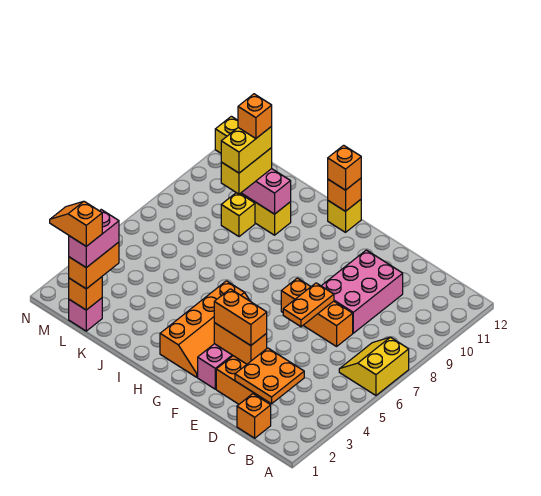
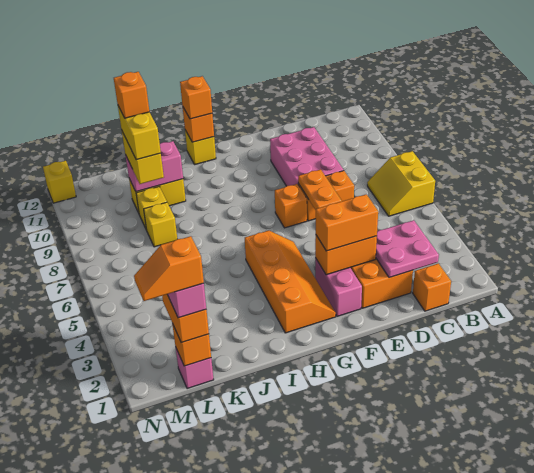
orange plate C2:D3 level 2 -> pink plate C2:D3 level 2
none -> yellow brick K8 level 1

